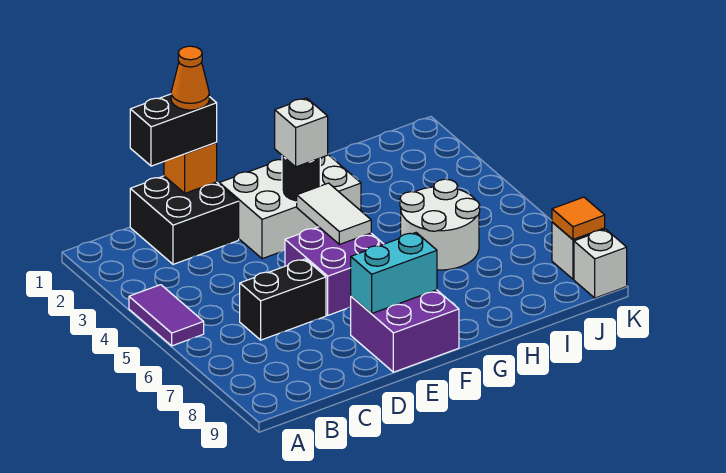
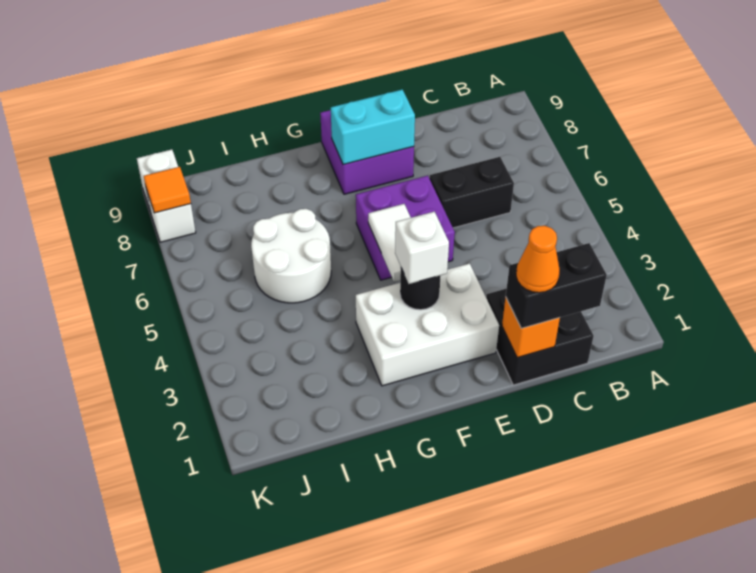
purple tile A4:A5 level 1 -> none

